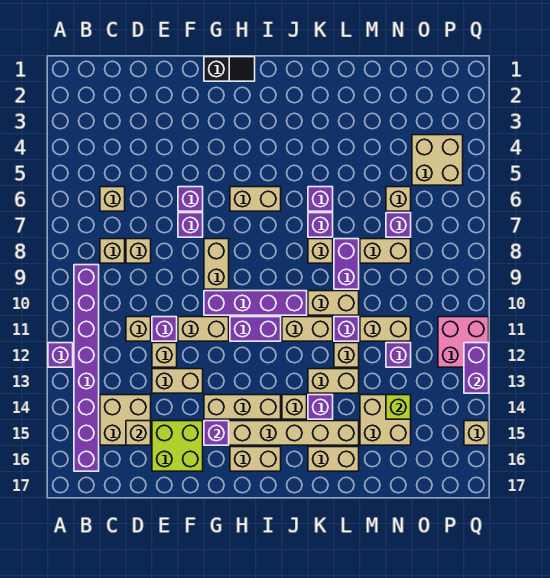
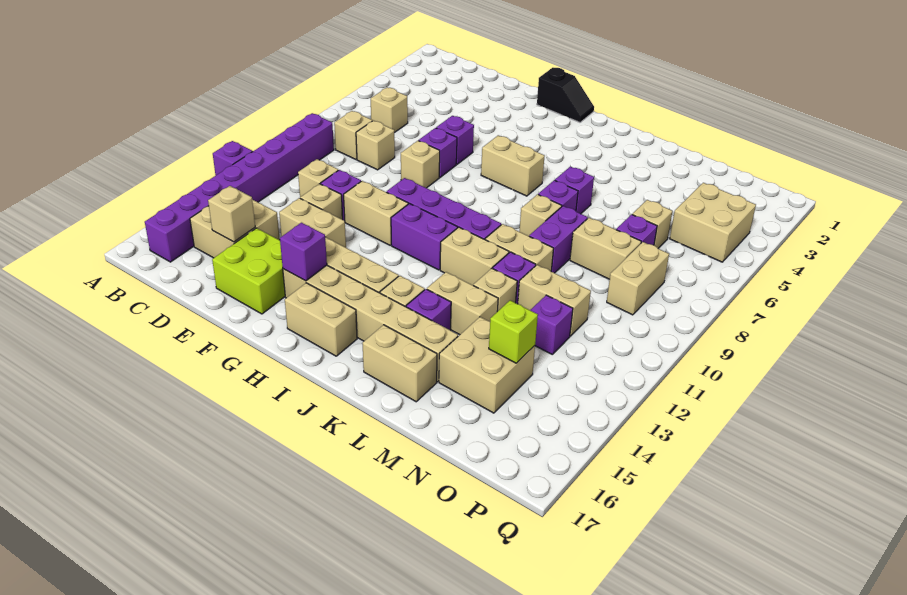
tan brick G8:G9 level 1 -> tan brick O8:O9 level 1
pink brick P11:Q12 level 1 -> none
purple brick Q12:Q13 level 2 -> none
tan brick Q15 level 1 -> tan brick F8 level 1

